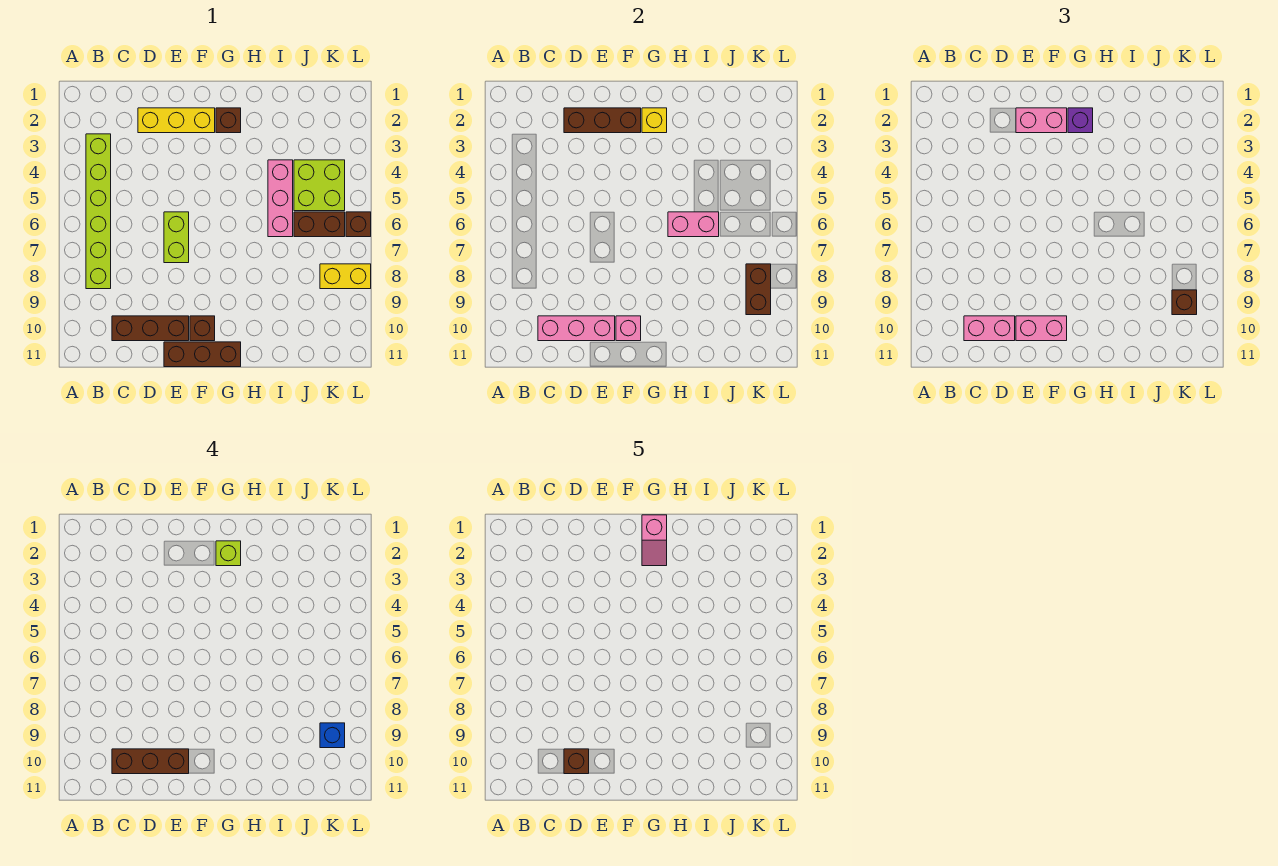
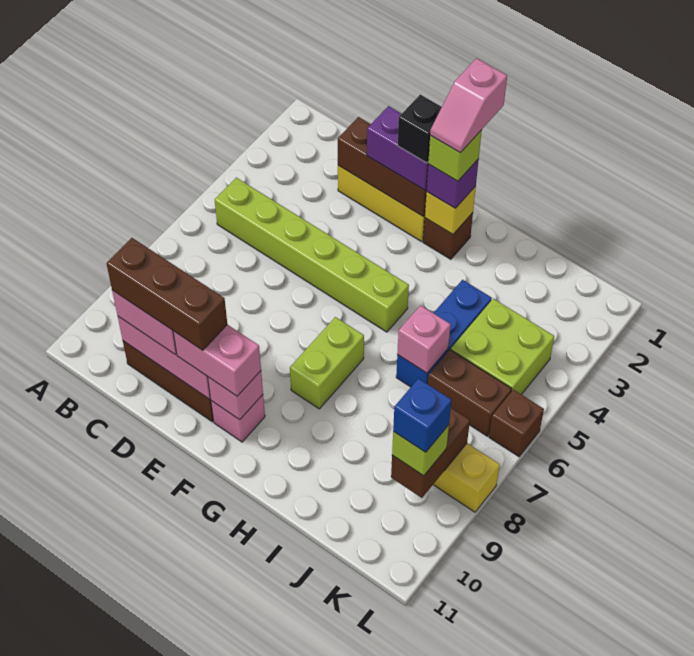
lime brick B3:B8 level 1 -> lime brick B5:G5 level 1
brown brick D10 level 5 -> none
pink brick E2:F2 level 3 -> purple brick E2:F2 level 3
lime brick E6:E7 level 1 -> lime brick G7:G8 level 1
brown brick E11:G11 level 1 -> none
none -> black brick F2 level 4
brown brick F10 level 1 -> pink brick F10 level 1
pink brick H6:I6 level 2 -> pink brick I6 level 2
pink brick I4:I6 level 1 -> blue brick I4:I6 level 1
brown brick K9 level 3 -> lime brick K9 level 3

